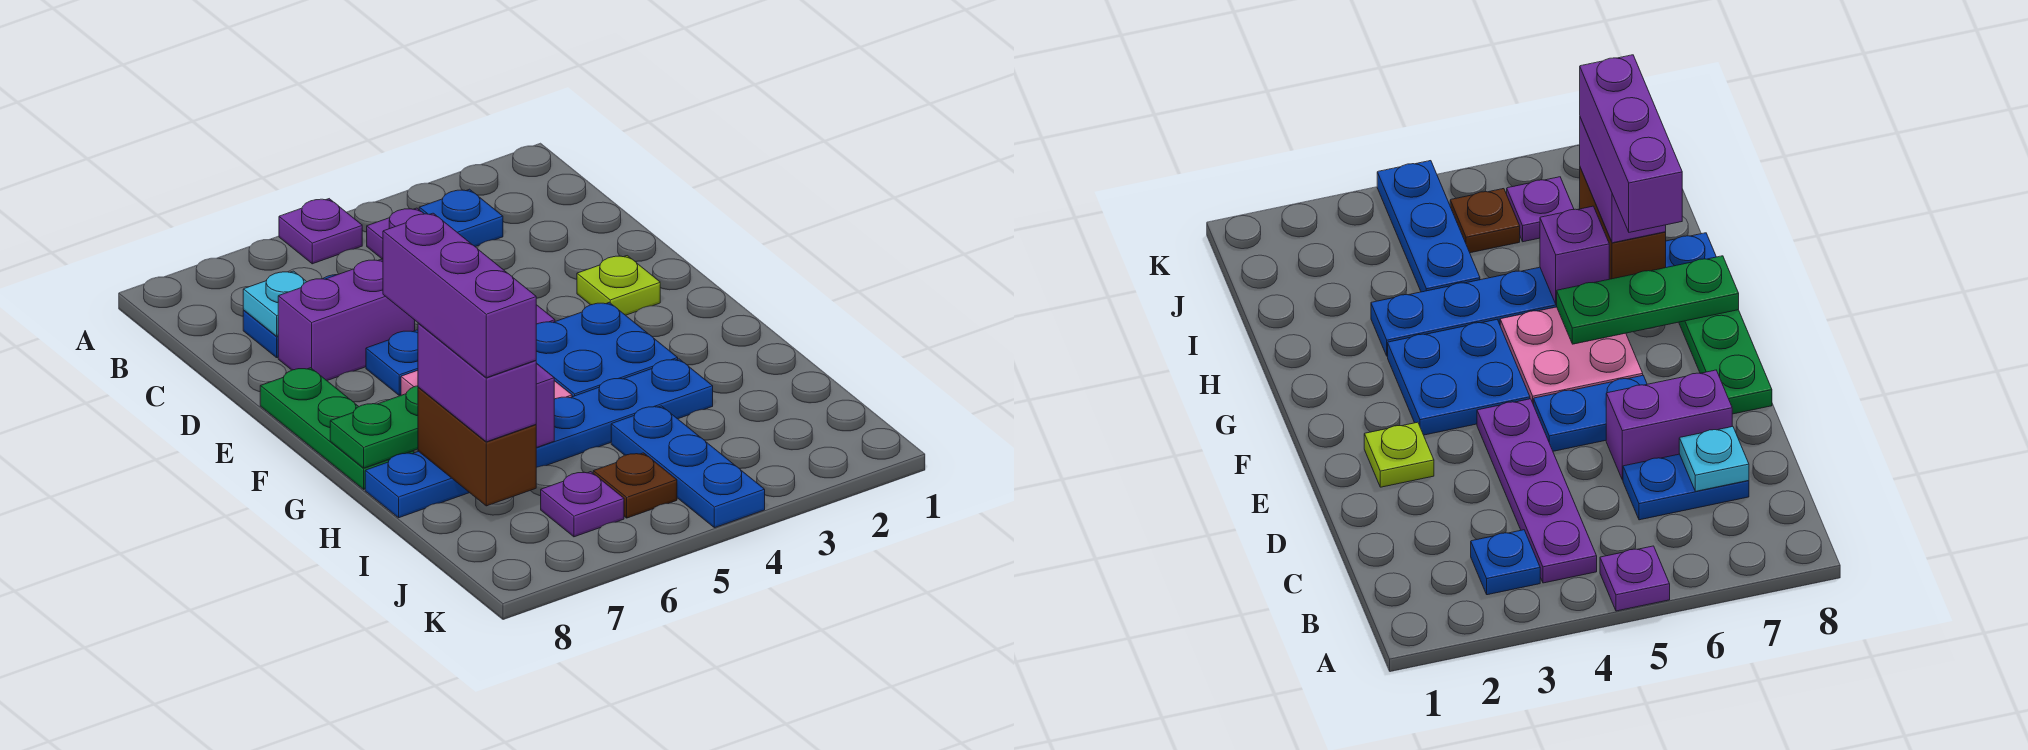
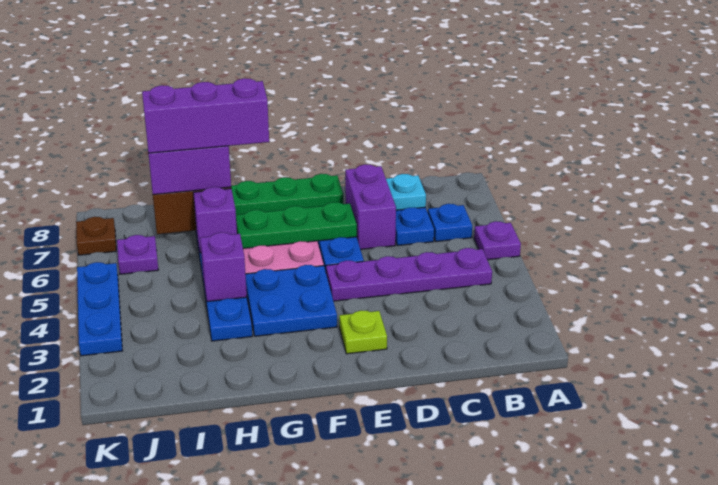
blue plate B3 level 1 -> blue plate B6 level 1
green plate G6:G8 level 2 -> green plate E6:G6 level 2
none -> purple brick H4 level 2
blue plate I4:K4 level 1 -> blue plate K3:K5 level 1
brown plate J5 level 1 -> brown plate K7 level 1

